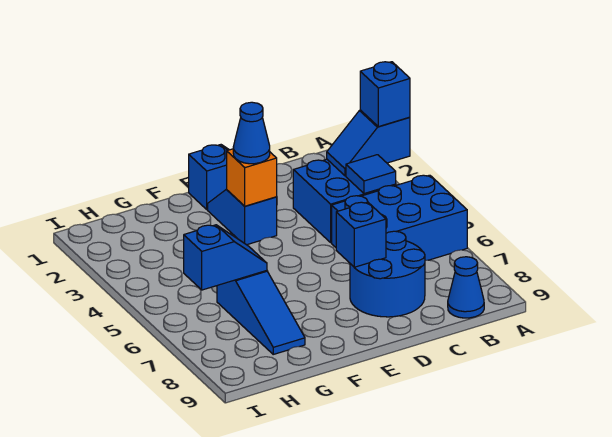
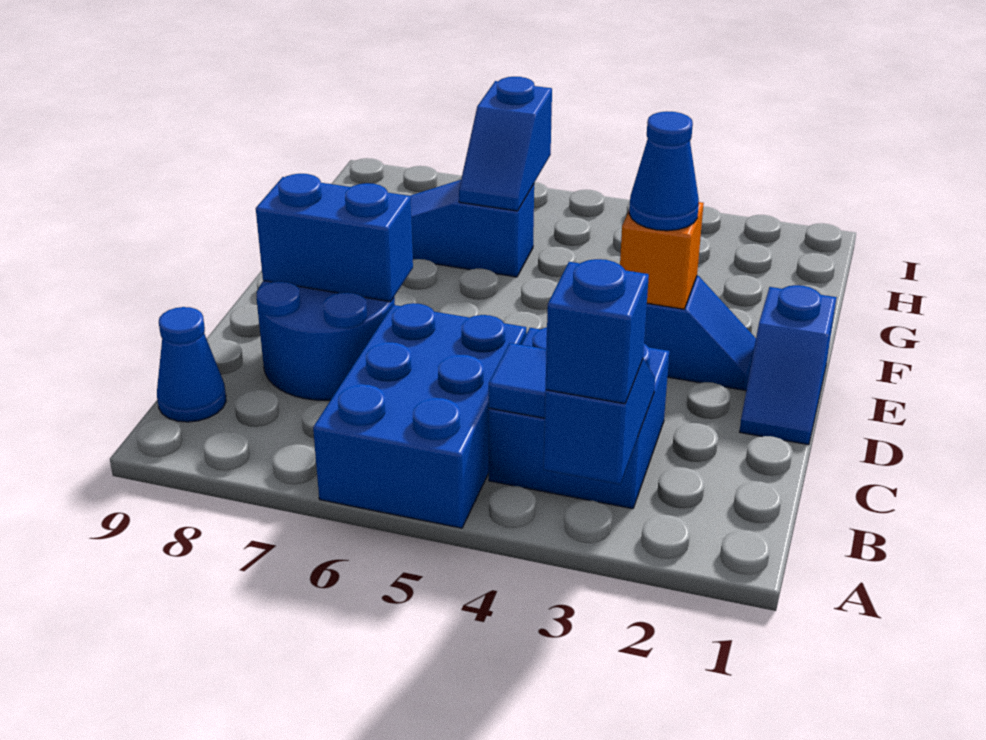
blue brick D7 level 2 -> blue brick D7:D8 level 2

